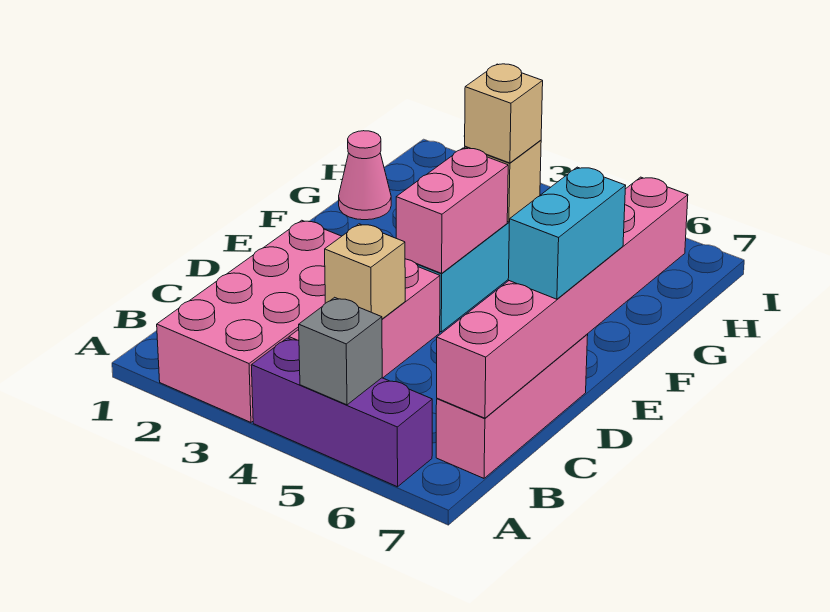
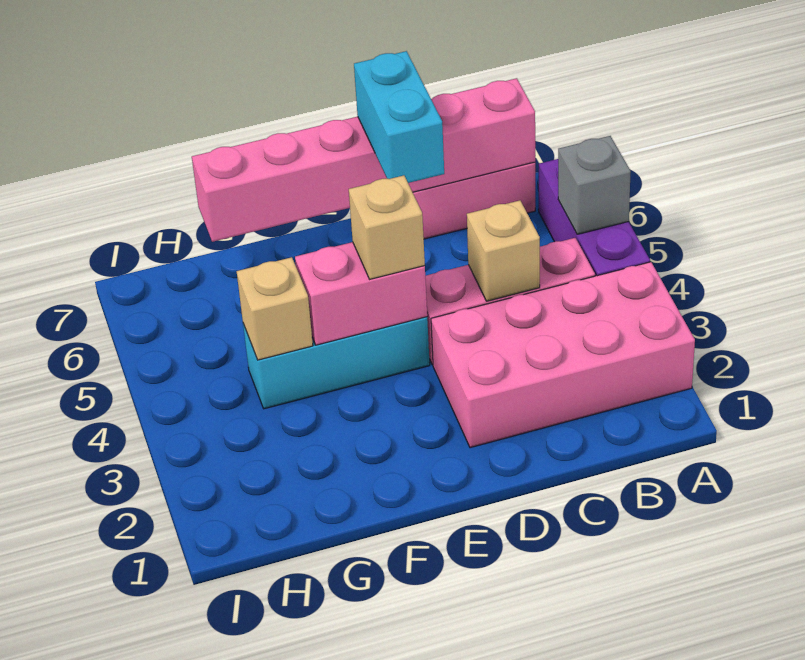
cyan brick D7:E7 level 3 -> cyan brick D6:D7 level 3
pink cone G1 level 1 -> none
tan brick G4 level 3 -> tan brick E4 level 3

